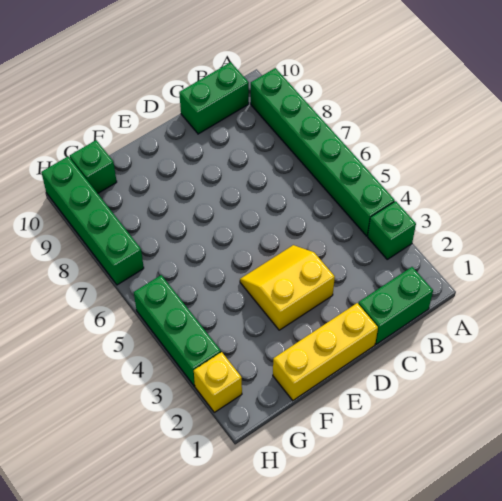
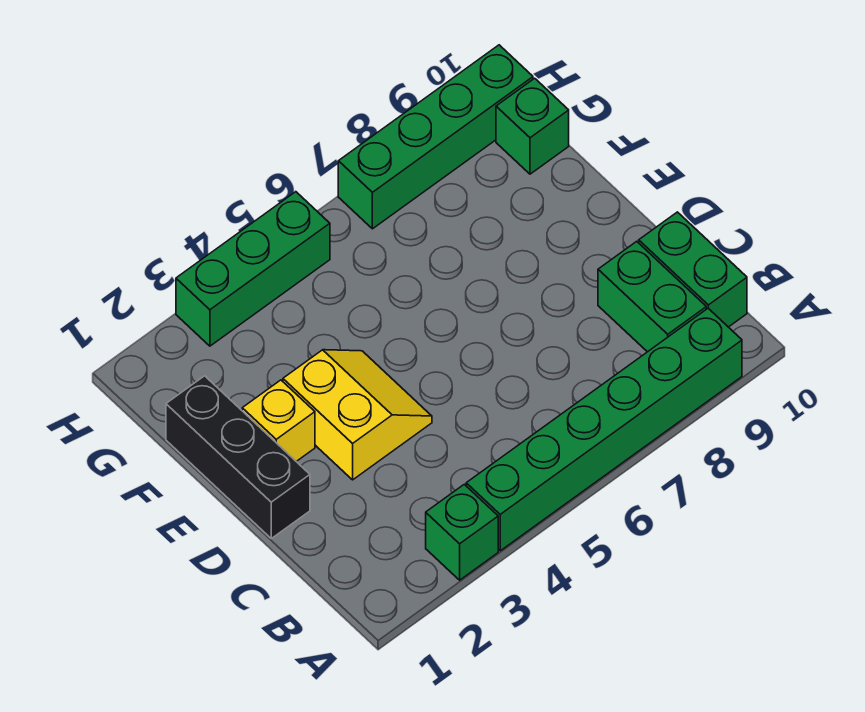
green brick B1:C1 level 1 -> green brick B9:C9 level 1
yellow brick D1:F1 level 1 -> black brick D1:F1 level 1
yellow brick H2 level 1 -> yellow brick E2 level 1

